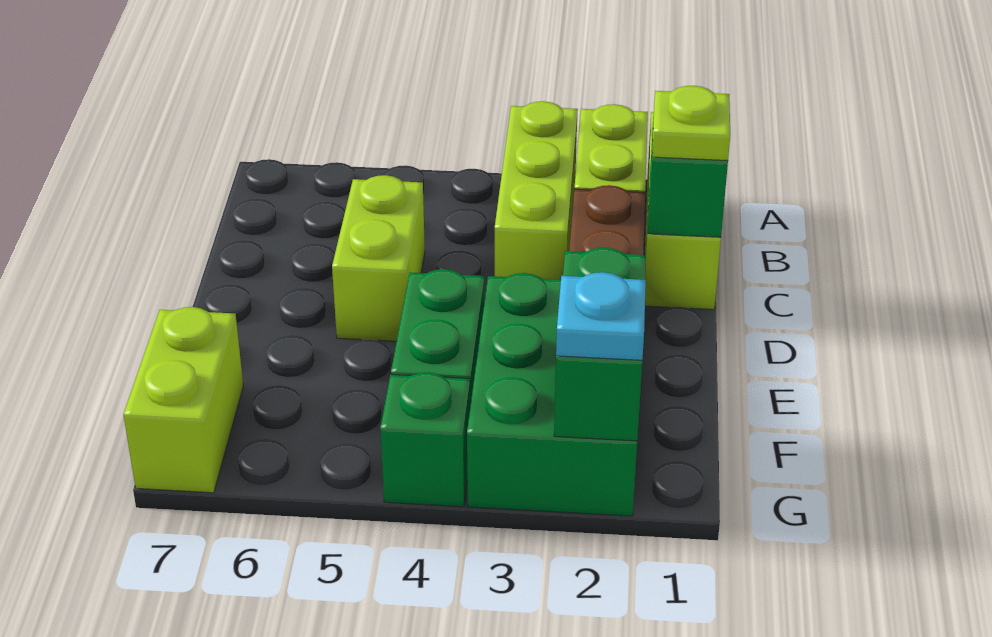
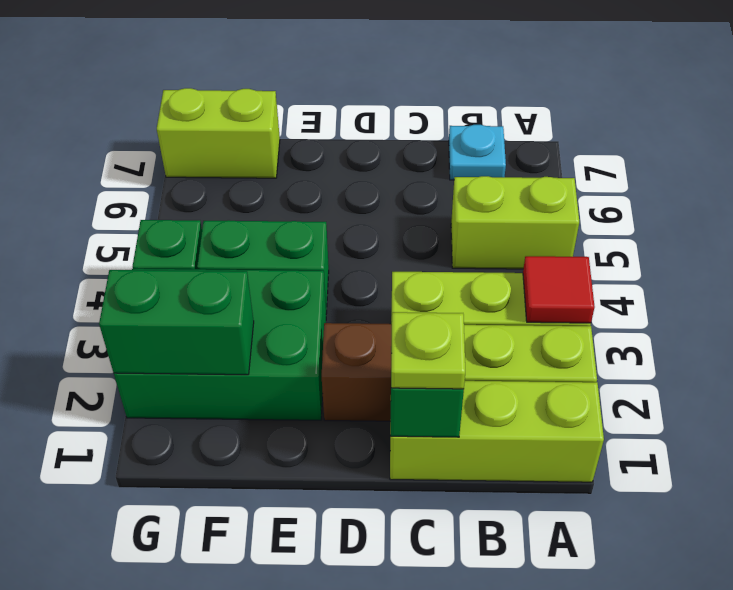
none -> red tile A3 level 2
lime brick C5:D5 level 1 -> lime brick A5:B5 level 1
cyan plate G2 level 3 -> cyan plate B7 level 1

